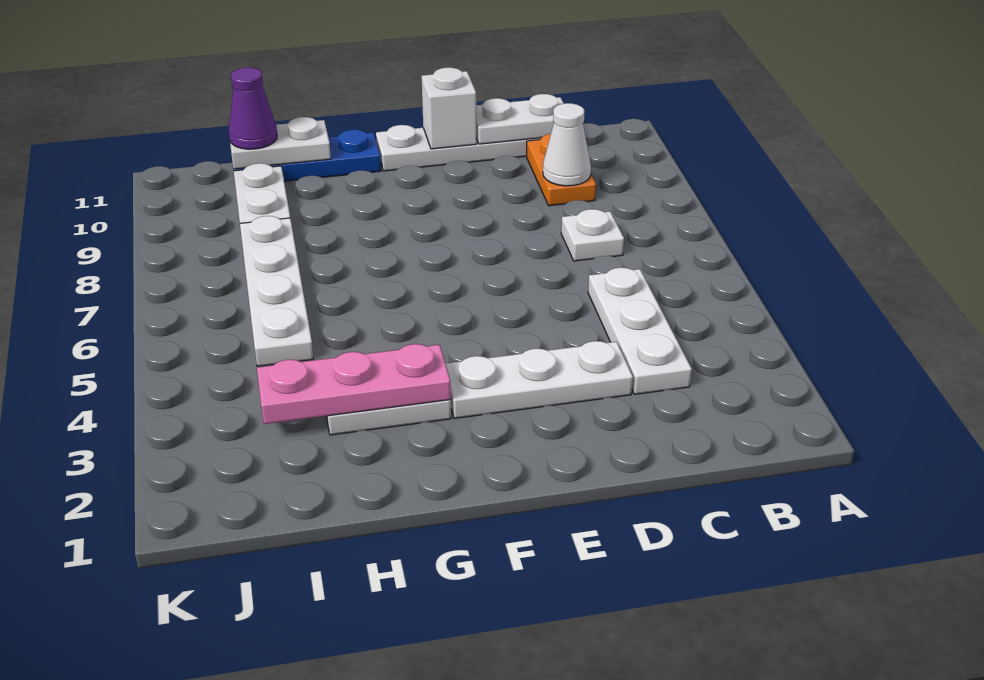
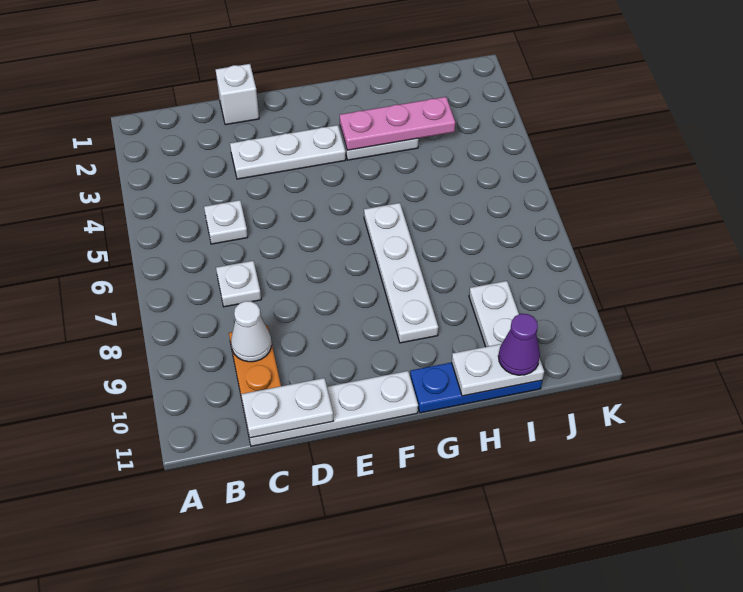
white plate C3:C5 level 1 -> white plate C5 level 1
white brick E11 level 2 -> white brick D1 level 1
white plate I5:I8 level 1 -> white plate G6:G9 level 1

